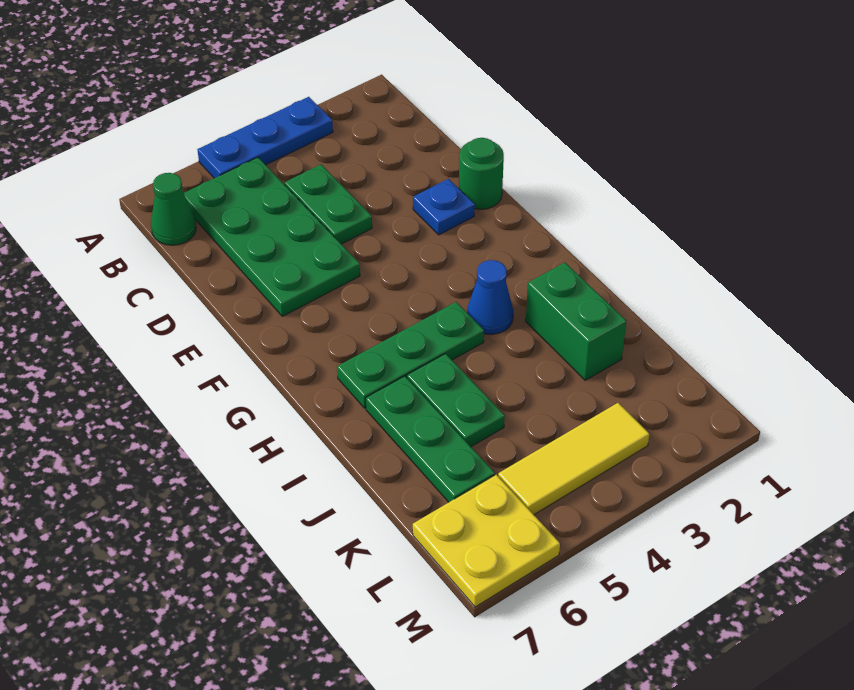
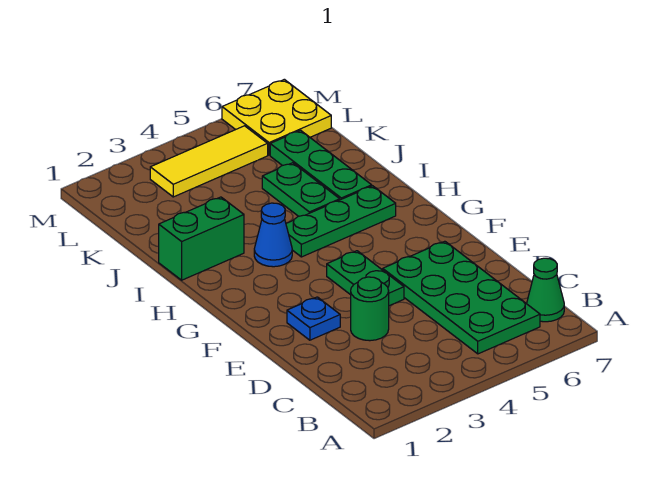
blue plate A3:A5 level 1 -> none
green plate C4:D4 level 1 -> green plate E4:F4 level 1
green round brick E1 level 1 -> green round brick D3 level 1
green brick I2:J2 level 1 -> green brick I1:I2 level 1

